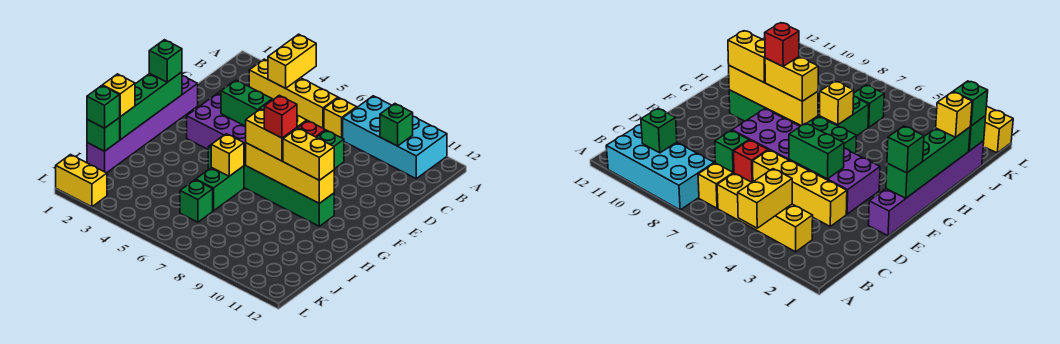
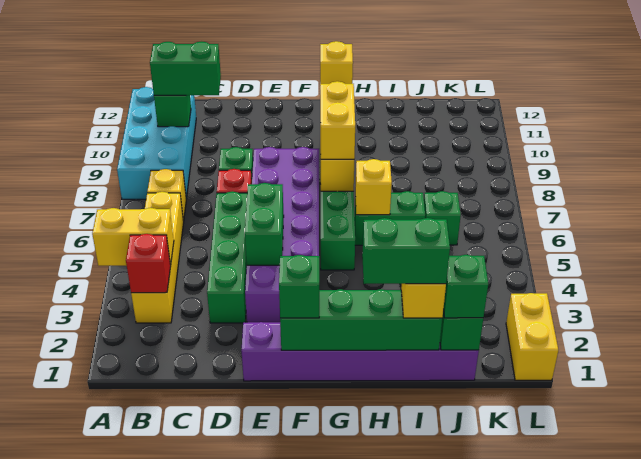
none -> green brick B10:C10 level 3
yellow brick D3:D6 level 1 -> green brick D3:D6 level 1
red brick G8 level 4 -> red brick B3 level 2
yellow brick G9:G10 level 3 -> yellow brick G10 level 3
none -> green brick H1:I1 level 4

